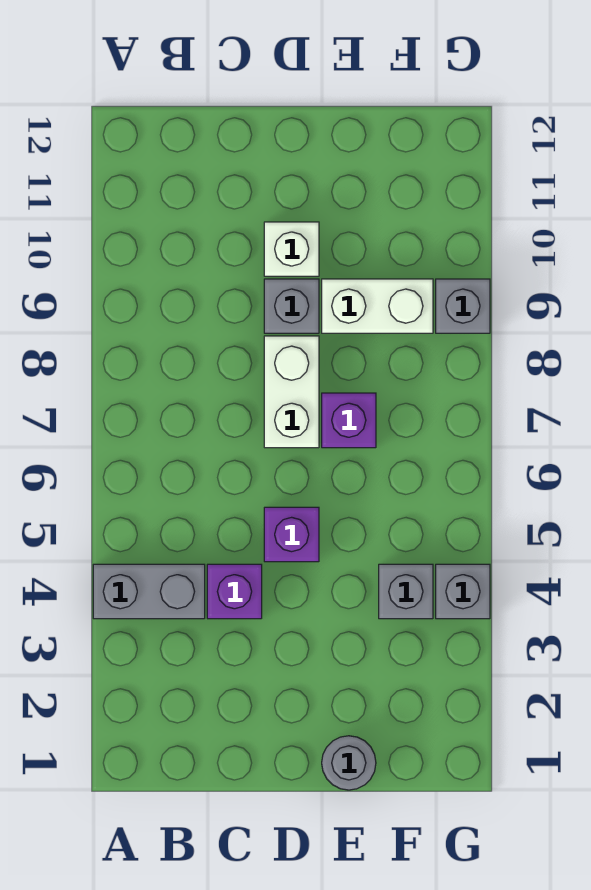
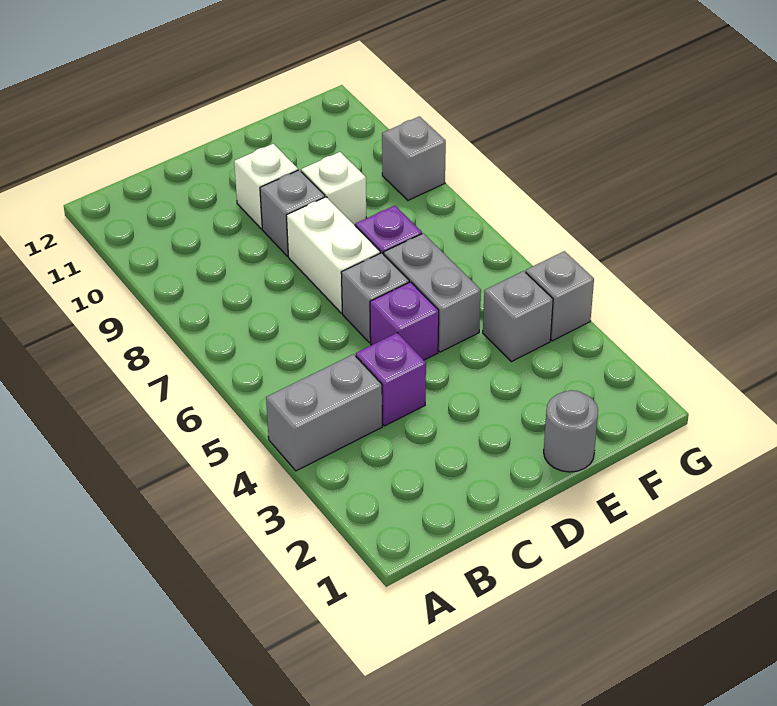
none -> grey brick D6 level 1
none -> grey brick E5:E6 level 1
white brick E9:F9 level 1 -> white brick E9 level 1

